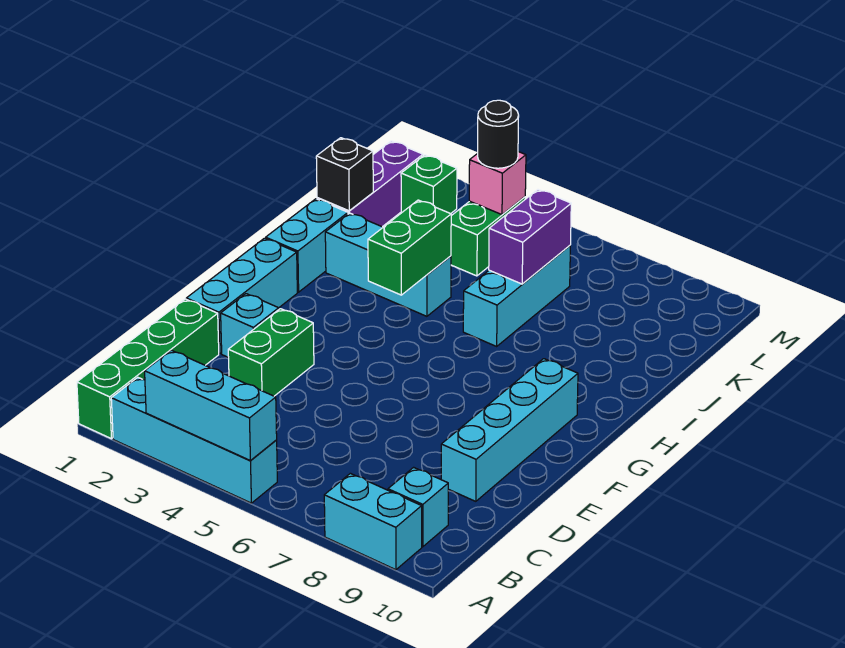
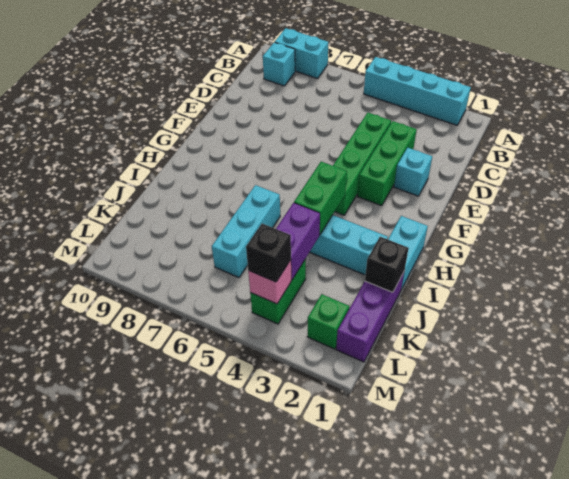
green brick A1:D1 level 1 -> green brick D4:G4 level 1
cyan brick A3:A5 level 2 -> none
green brick D3:E3 level 1 -> green brick D3:F3 level 1
cyan brick D9:G9 level 1 -> none
cyan brick E1:G1 level 1 -> none
purple brick J6:K6 level 2 -> purple brick J4:K4 level 2
black round brick L4 level 3 -> black brick L4 level 3

